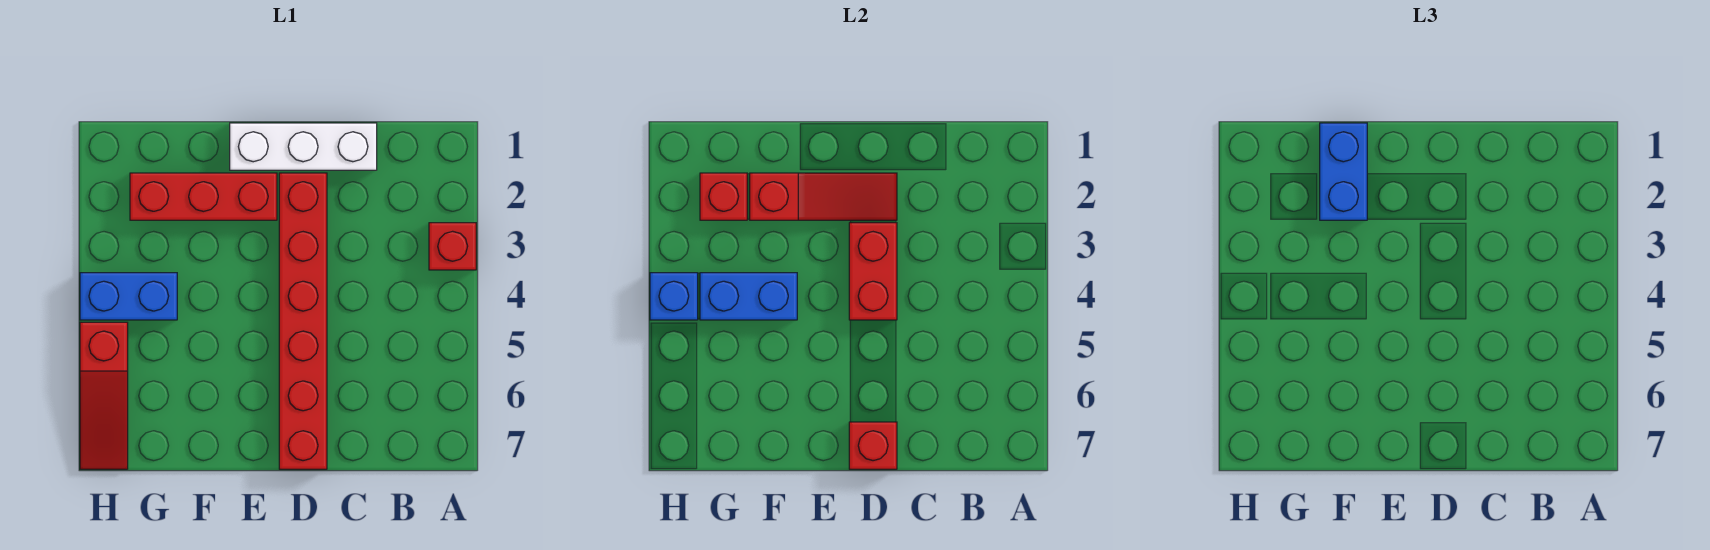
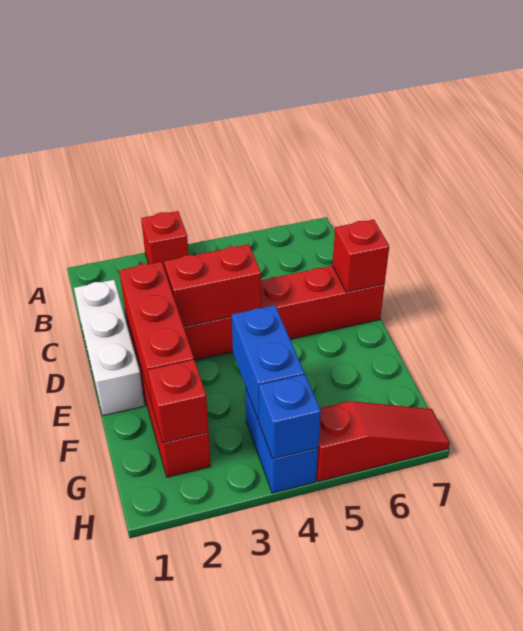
red slope D2:F2 level 2 top F -> red brick D2:F2 level 2
blue brick F1:F2 level 3 -> none

